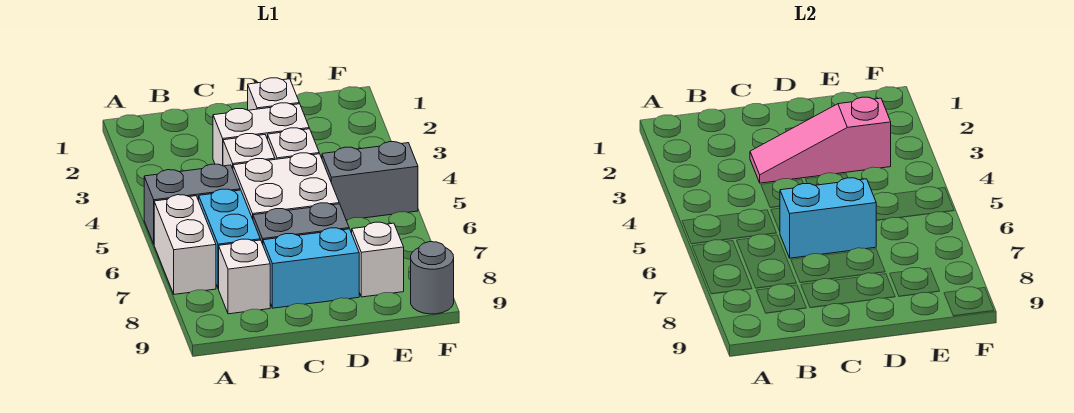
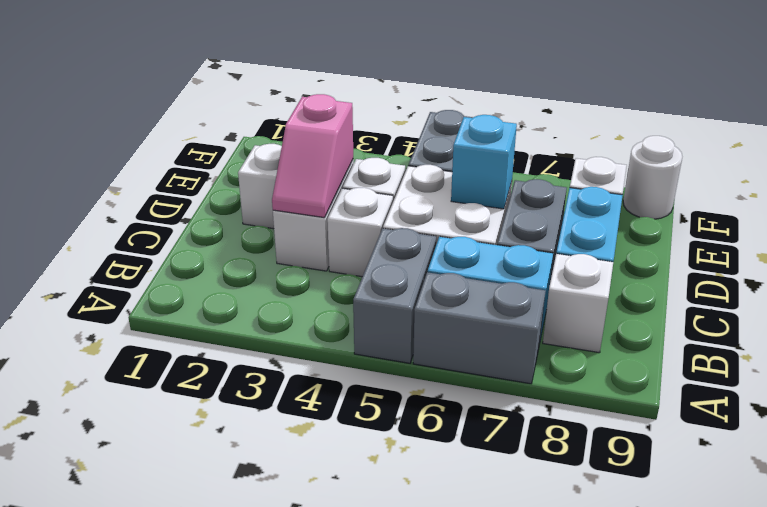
white brick A6:A7 level 1 -> grey brick A6:A7 level 1
pink slope C3:E3 level 2 top E -> pink slope C3:D3 level 2 top D
cyan brick C6:D6 level 2 -> cyan brick D6 level 2
grey round brick F9 level 1 -> white round brick F9 level 1

